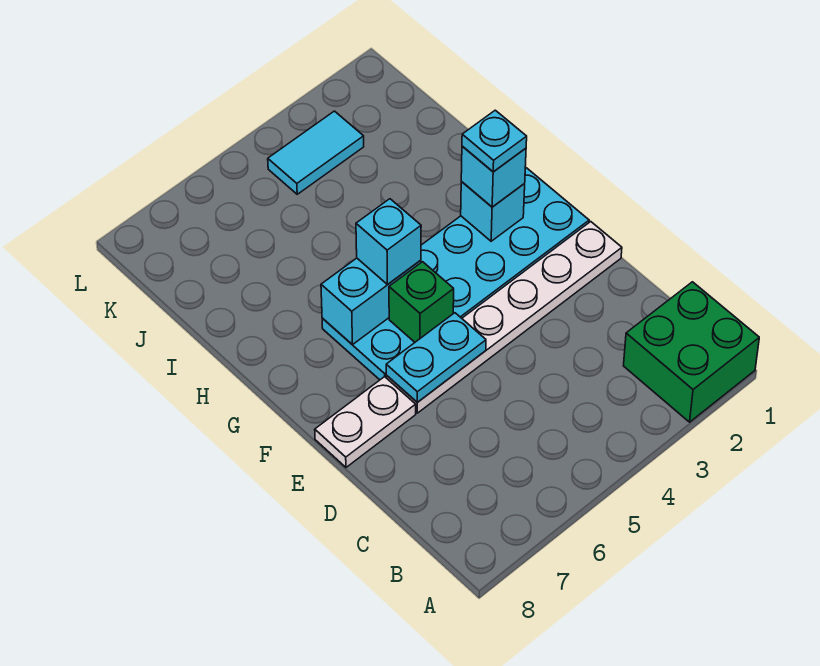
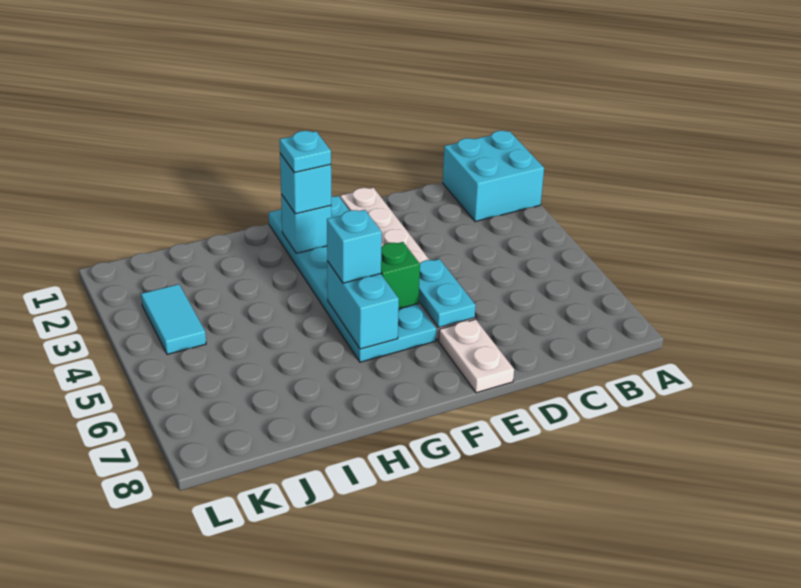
green brick A1:B2 level 1 -> cyan brick A1:B2 level 1

